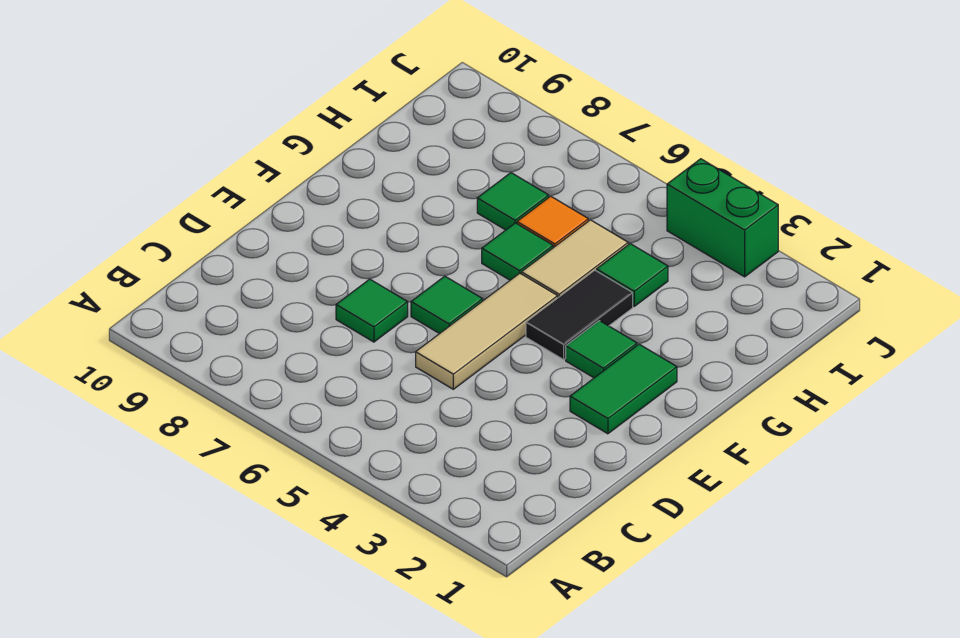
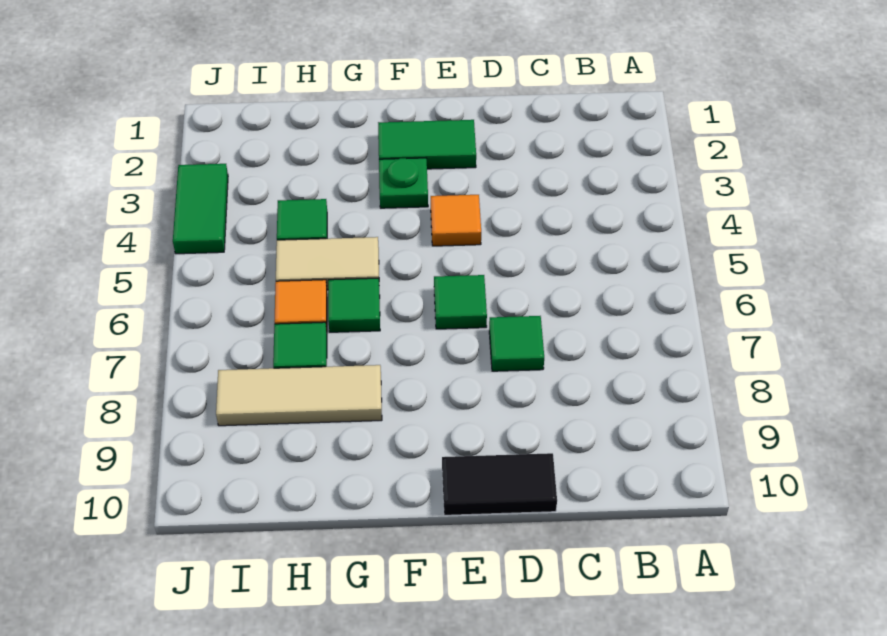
tan tile D5:F5 level 1 -> tan tile G8:I8 level 1
none -> orange tile E4 level 1
green tile F3 level 1 -> green plate F3 level 1
black tile F4:G4 level 1 -> black tile D10:E10 level 1
green brick J3:J4 level 1 -> green tile J3:J4 level 1

